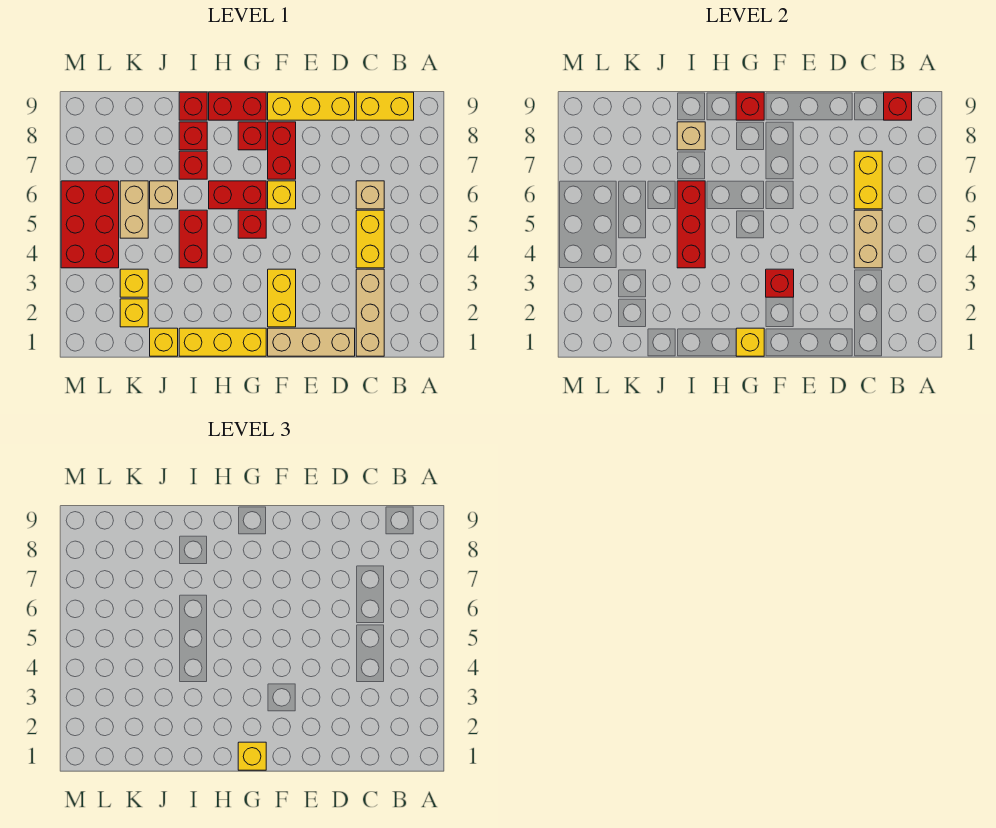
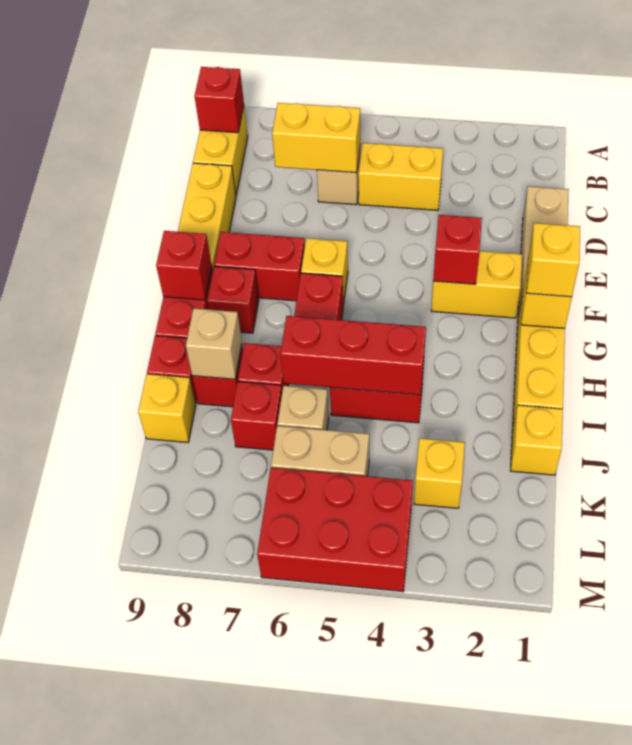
tan brick C1:C3 level 1 -> none
tan brick C4:C5 level 2 -> none
red brick G5 level 1 -> red brick J7 level 1
yellow brick K2 level 1 -> yellow brick J9 level 1

